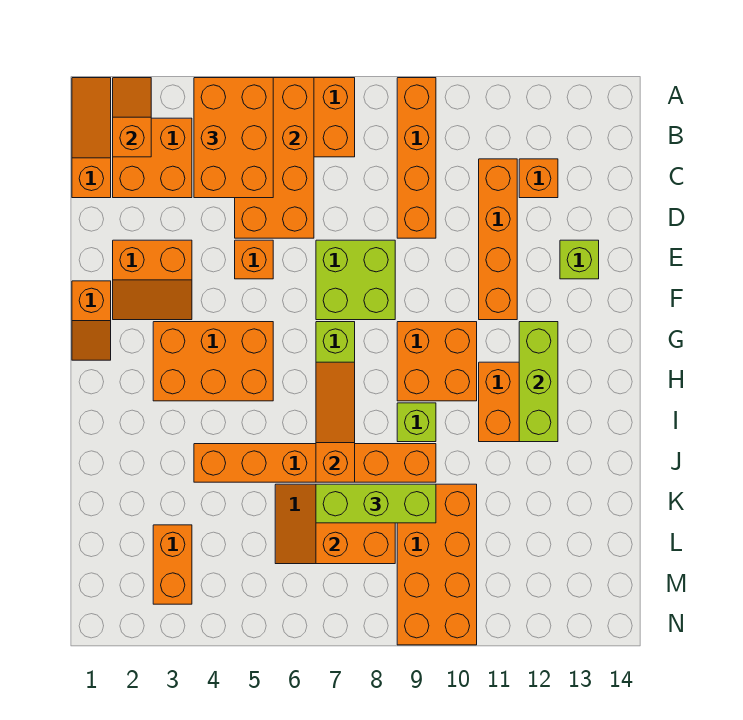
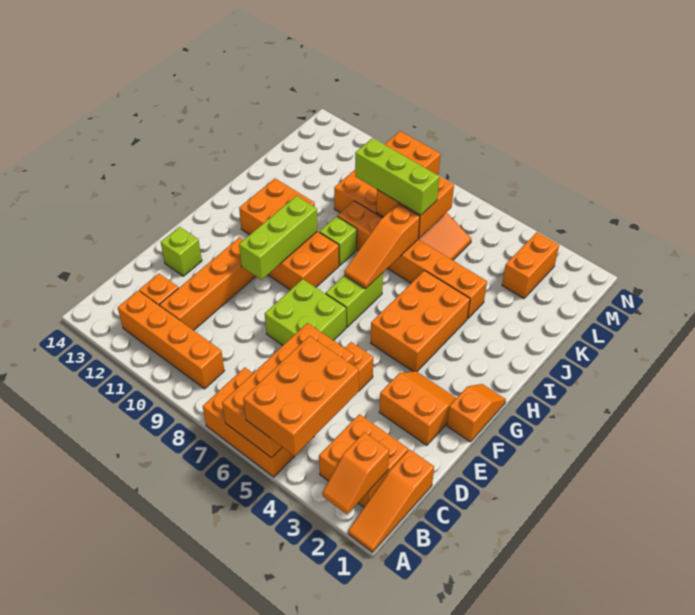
orange brick A9:D9 level 1 -> orange brick B9:B12 level 1
orange brick G3:H5 level 1 -> orange brick G4:I5 level 1
lime brick G12:I12 level 2 -> lime brick F10:H10 level 2

